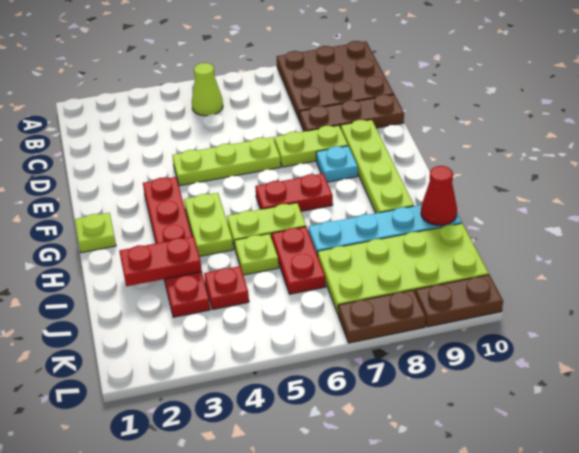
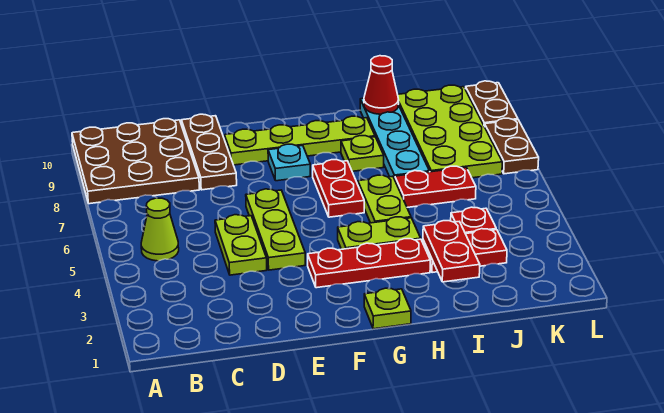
lime plate E7:E8 level 1 -> lime plate D4:D5 level 1
lime plate I5 level 1 -> lime plate H8 level 1

